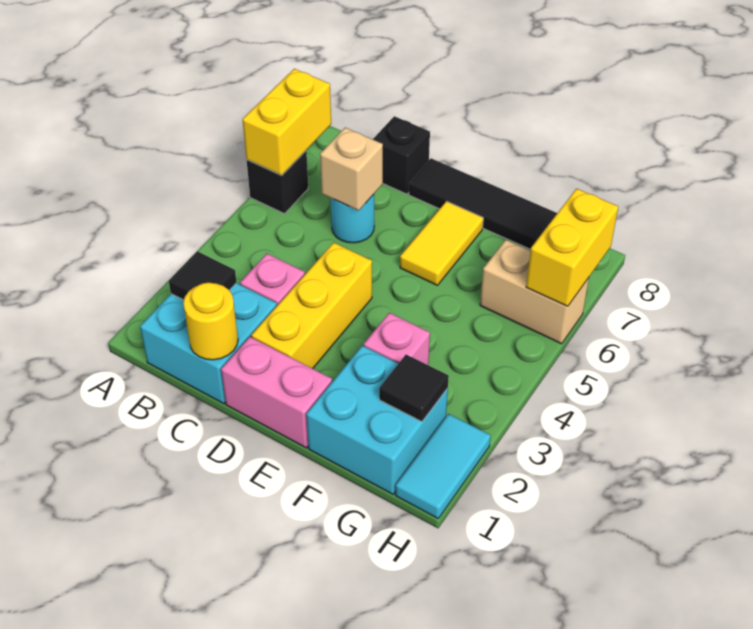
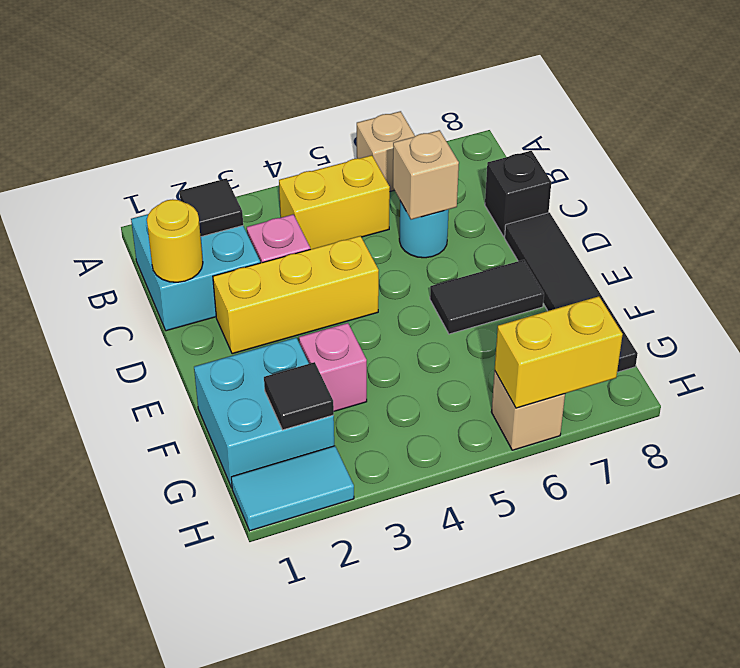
black brick A6 level 1 -> tan brick A6 level 1
yellow brick A6:A7 level 2 -> yellow brick B4:B5 level 1
pink brick D1:E1 level 1 -> none
yellow tile E6:E7 level 1 -> black tile E6:E7 level 1
tan brick G6:H6 level 1 -> tan brick H6 level 1

